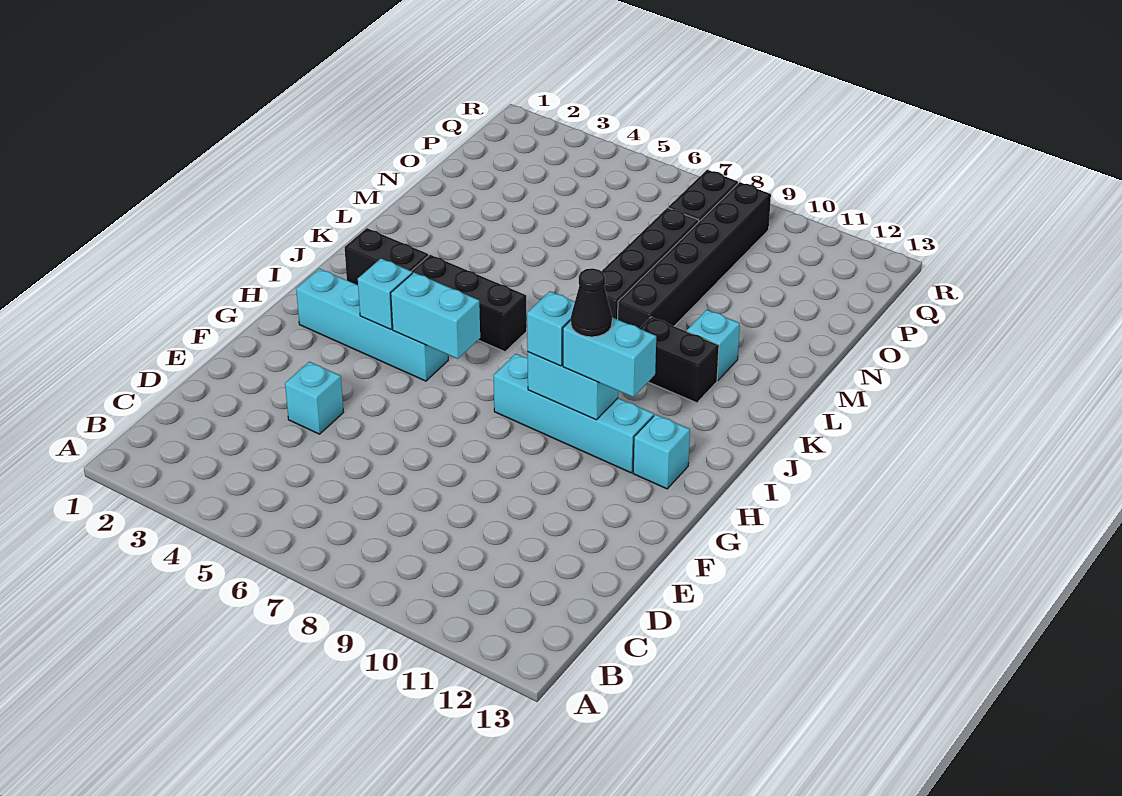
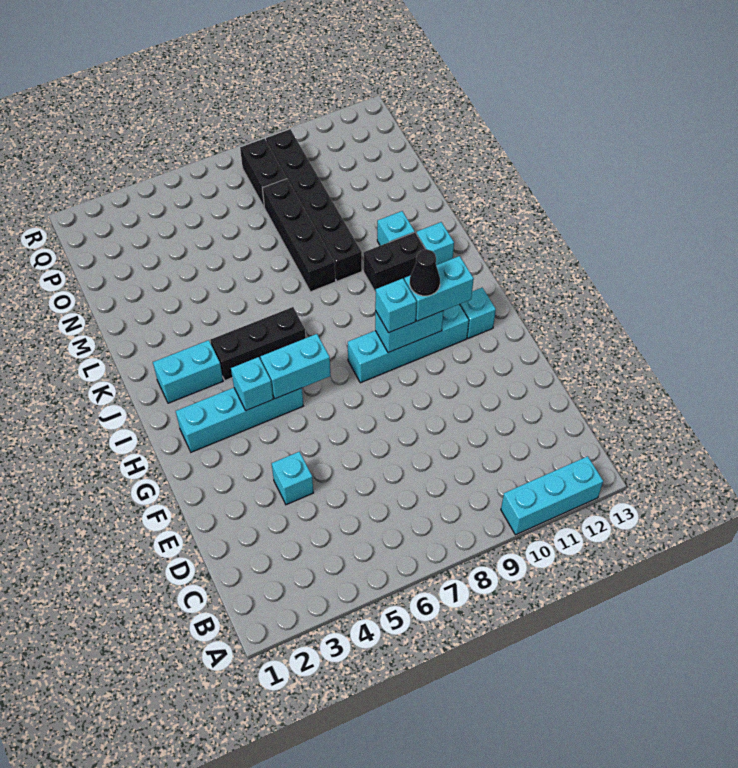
none -> cyan brick A10:A12 level 1
black brick J2:J3 level 1 -> cyan brick J2:J3 level 1
none -> cyan brick K12 level 1

